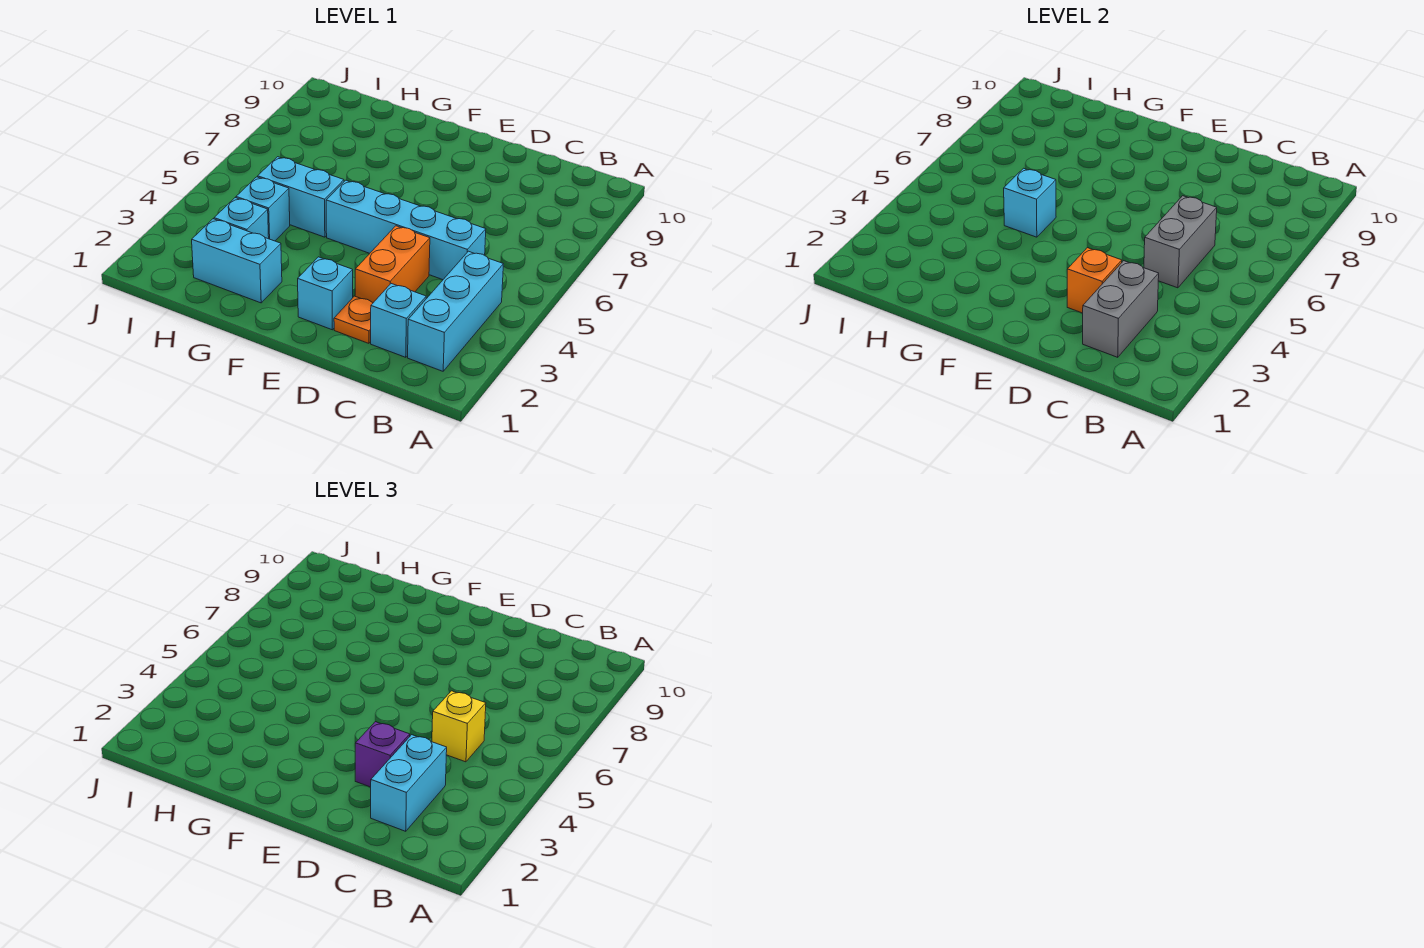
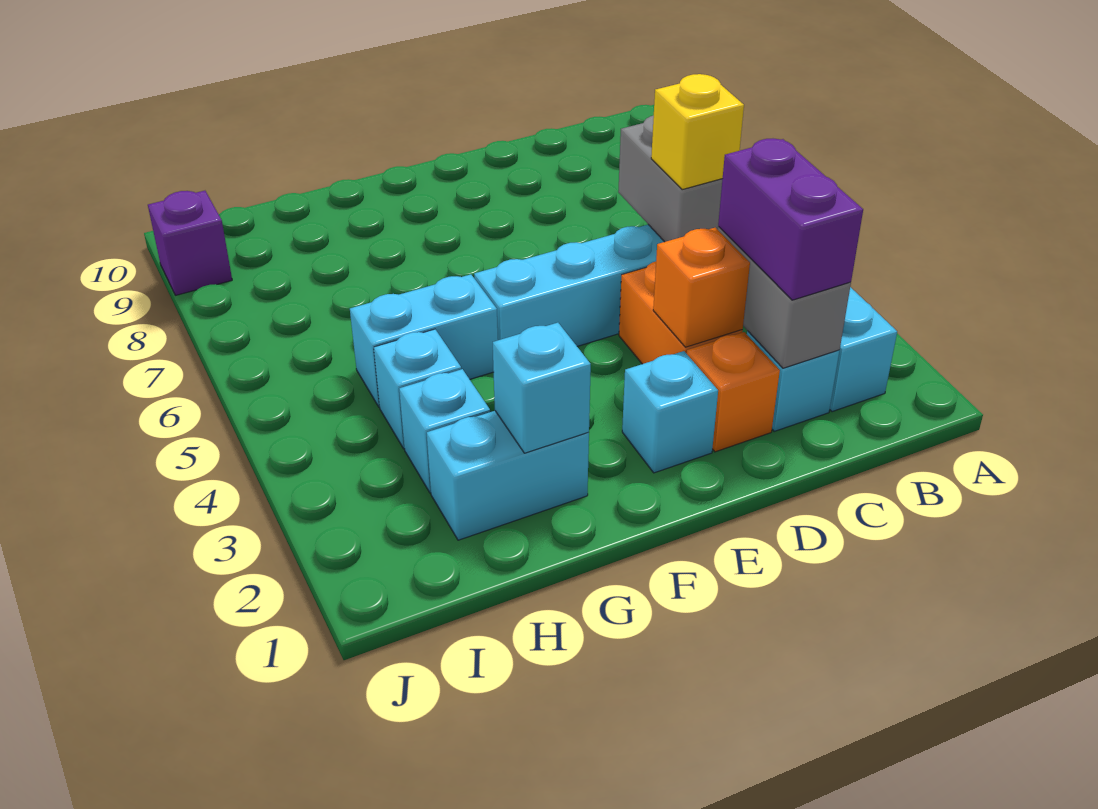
cyan brick C2:C3 level 3 -> purple brick C2:C3 level 3
orange plate D2 level 1 -> orange brick D2 level 1
purple brick D3 level 3 -> purple brick J9 level 1
cyan brick G5 level 2 -> cyan brick G2 level 2

